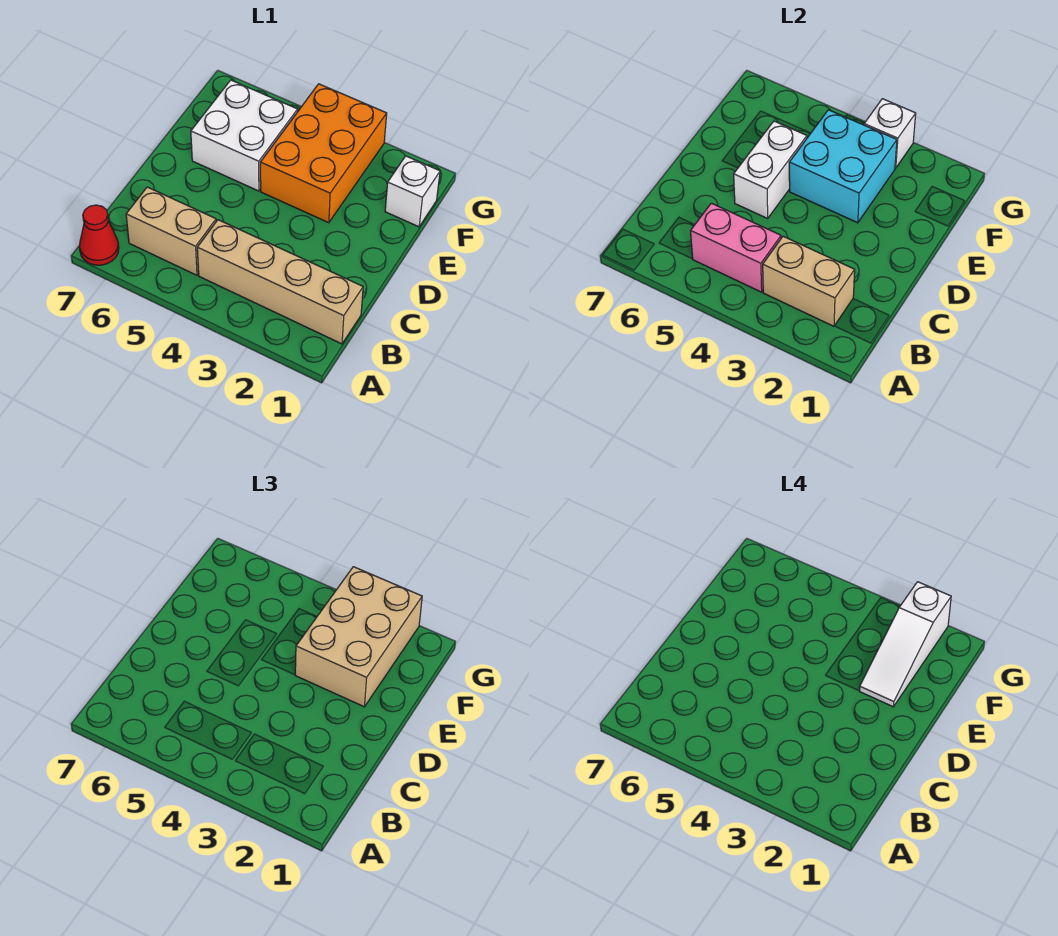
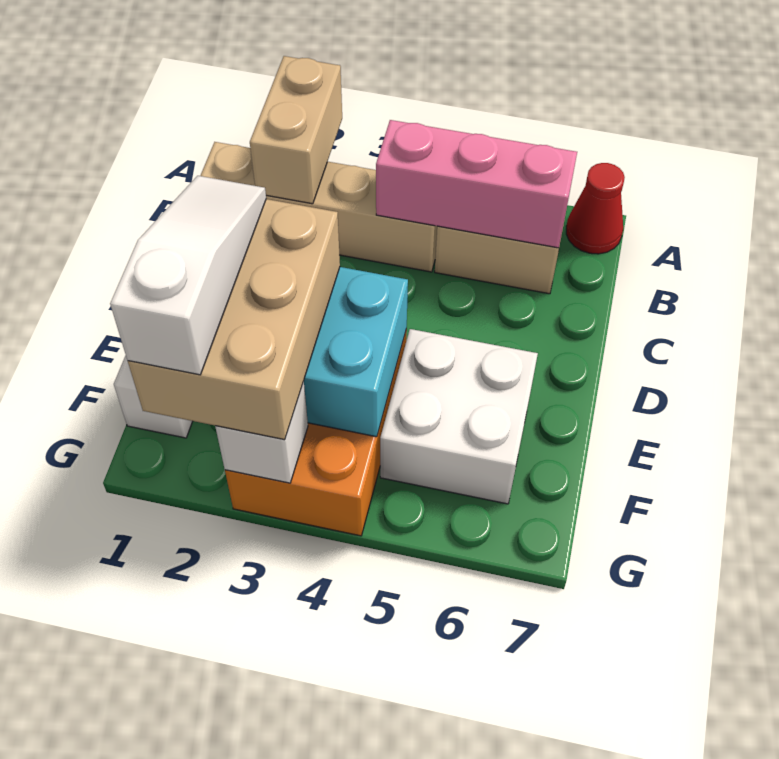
tan brick B2:B3 level 2 -> tan brick A2:B2 level 2
pink brick B4:B5 level 2 -> pink brick B4:B6 level 2
white brick D5:E5 level 2 -> none

